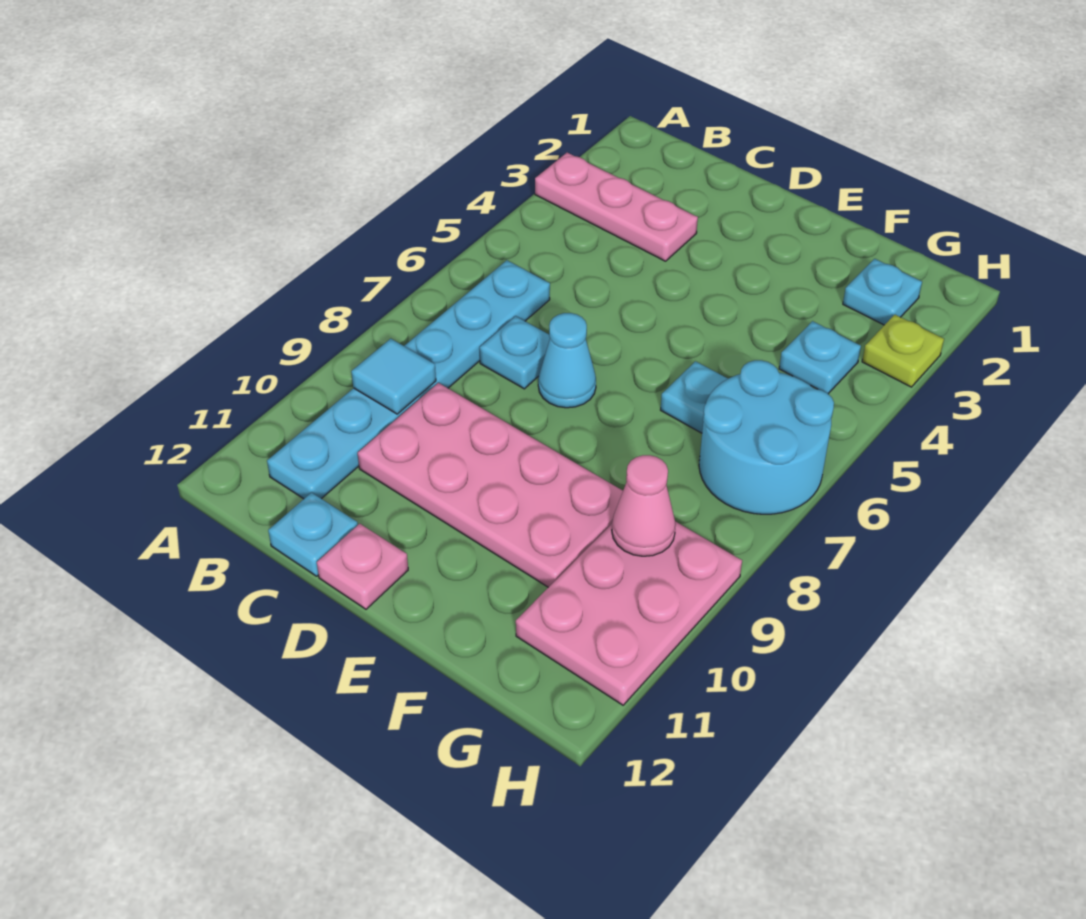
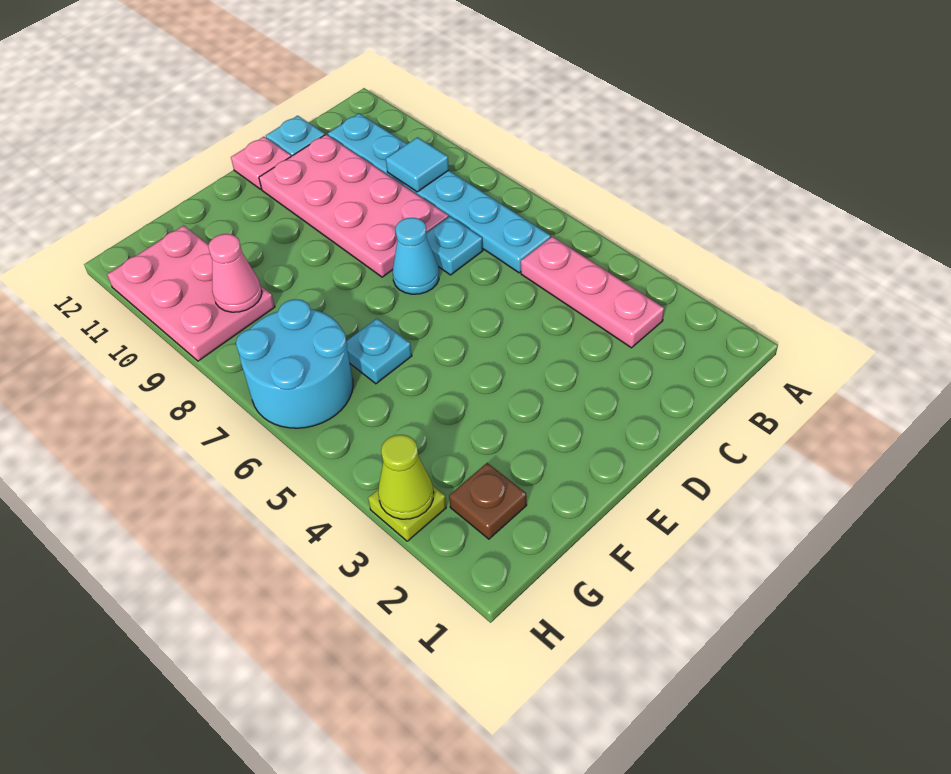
pink plate A3:C3 level 1 -> pink plate B3:B5 level 1
pink plate C9:F10 level 1 -> pink plate C8:D11 level 1
cyan plate G2 level 1 -> brown plate G2 level 1
cyan plate G4 level 1 -> none
none -> lime cone H3 level 2

